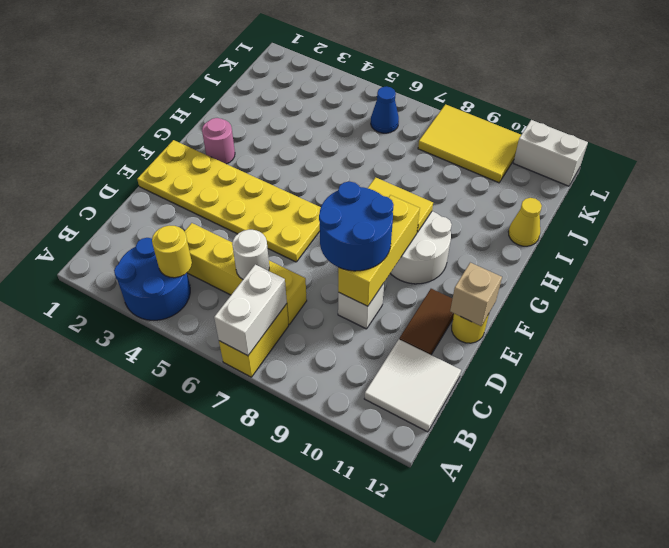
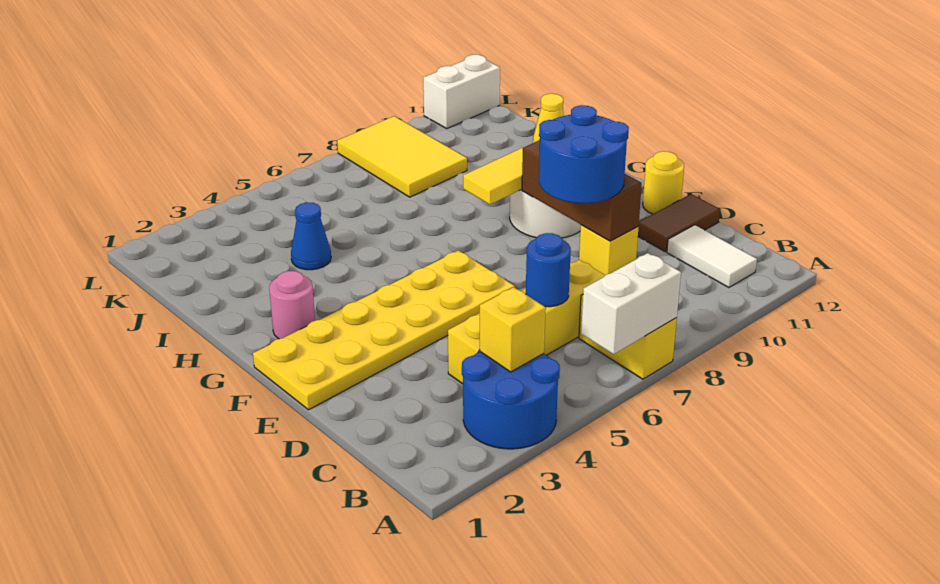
white brick A7:B7 level 2 -> white brick A6:A7 level 2
yellow round brick B4 level 2 -> yellow brick B4 level 2
white tile B11:C12 level 1 -> white tile B11:C11 level 1
white round brick C6 level 2 -> blue round brick C6 level 2
white brick D9 level 1 -> yellow brick D9 level 1
yellow brick D9:F9 level 2 -> brown brick D9:F9 level 2
brown tile D11:E11 level 1 -> brown tile D11:D12 level 1
tan brick E12 level 2 -> none
blue cone K6 level 1 -> blue cone I4 level 1
yellow tile K8:L10 level 1 -> yellow tile J8:L9 level 1

